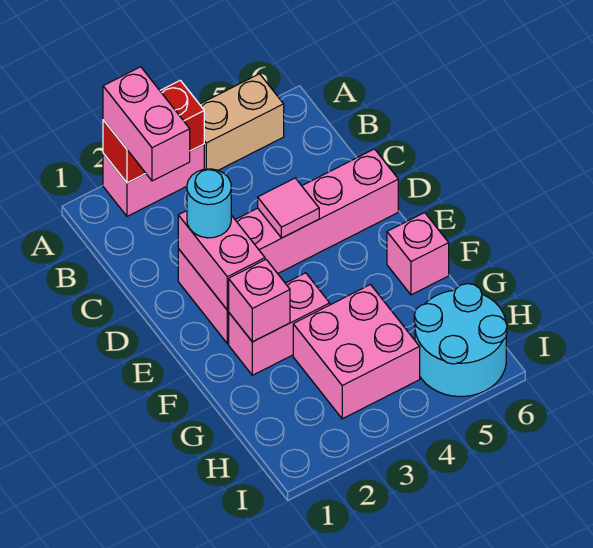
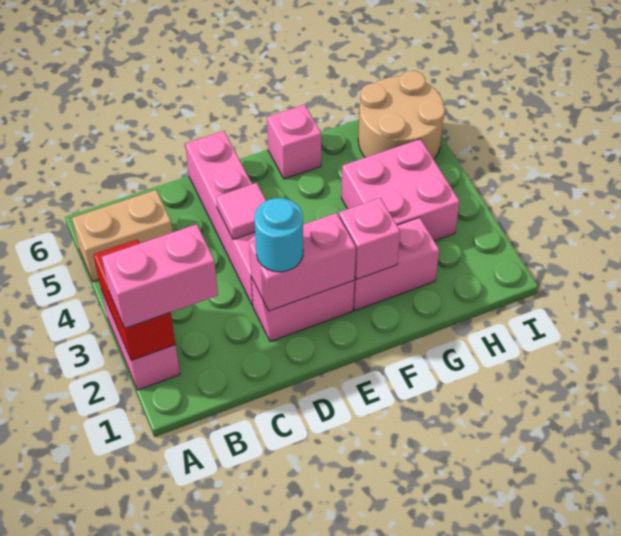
tan brick A4:A5 level 1 -> tan brick A5:B5 level 1
pink brick F2:F3 level 1 -> pink brick F2:G2 level 1
cyan round brick H5:I6 level 1 -> tan round brick H5:I6 level 1

